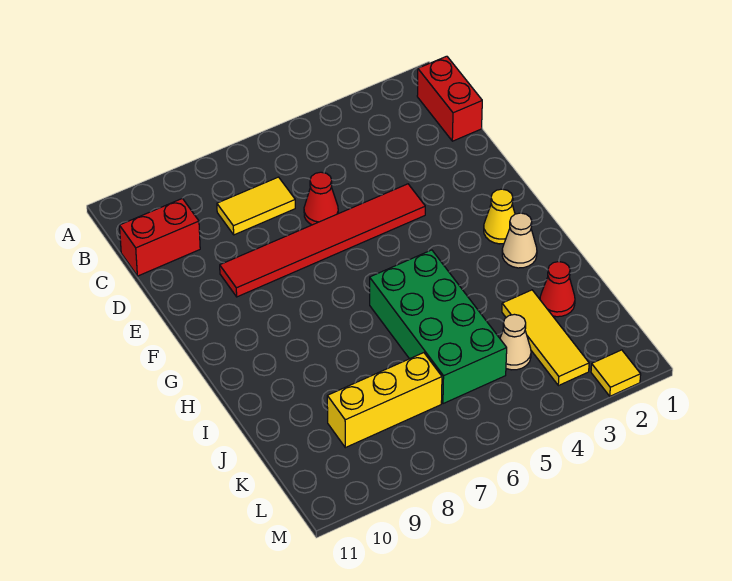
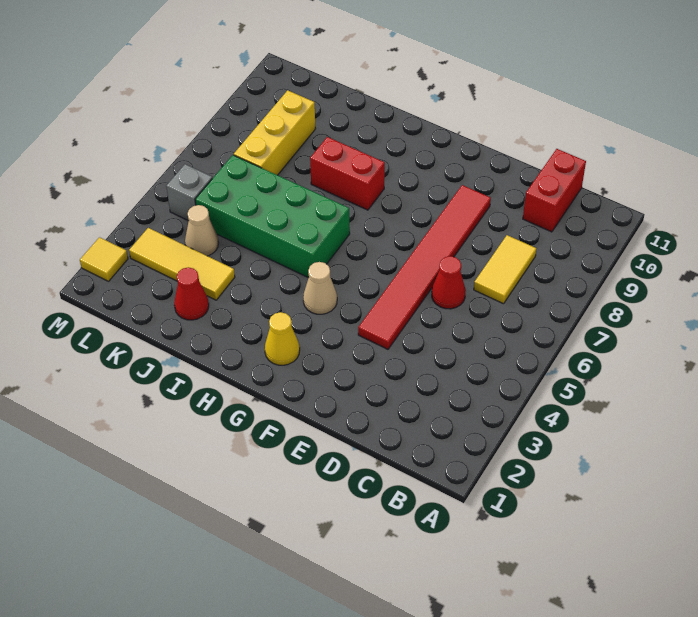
red brick B1:C1 level 1 -> red brick H8:I8 level 1
tan cone H2 level 1 -> tan cone G4 level 1
none -> grey brick L5 level 1

